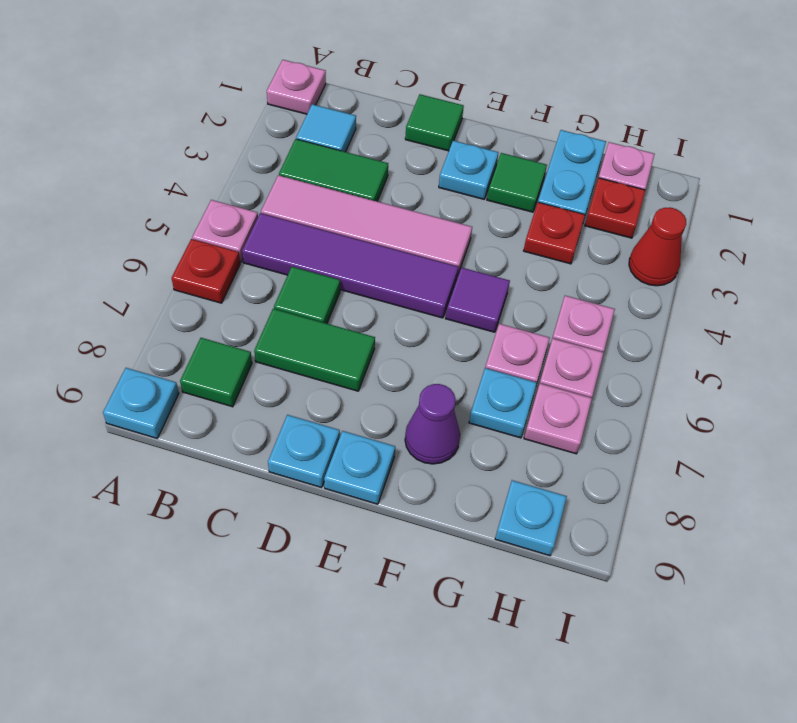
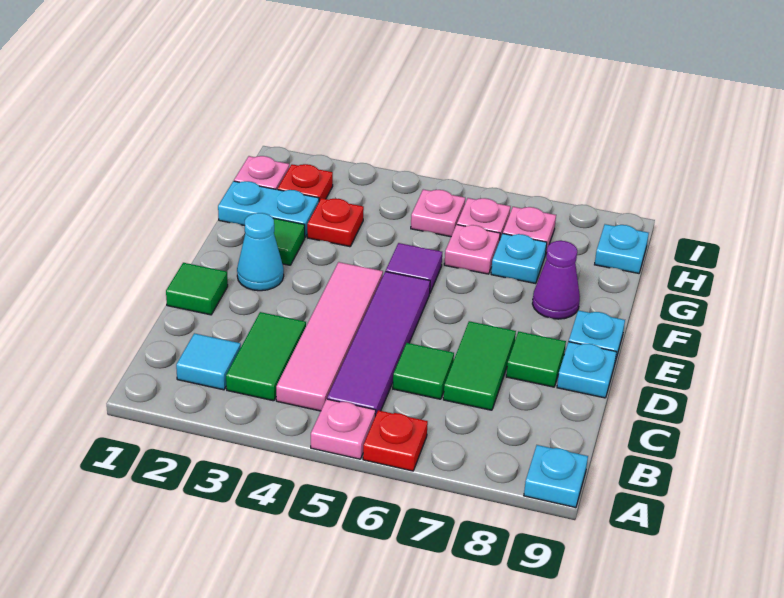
pink plate A1 level 1 -> none
green tile B8 level 1 -> green tile D8 level 1
cyan plate E2 level 1 -> cyan cone E2 level 1
red cone I3 level 1 -> none

